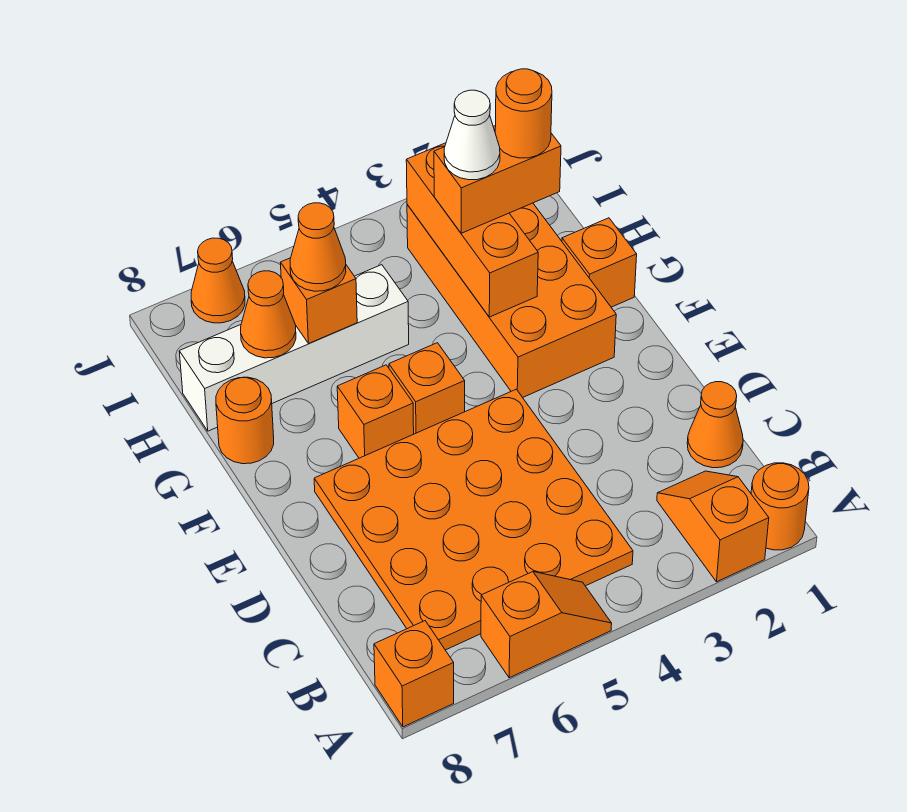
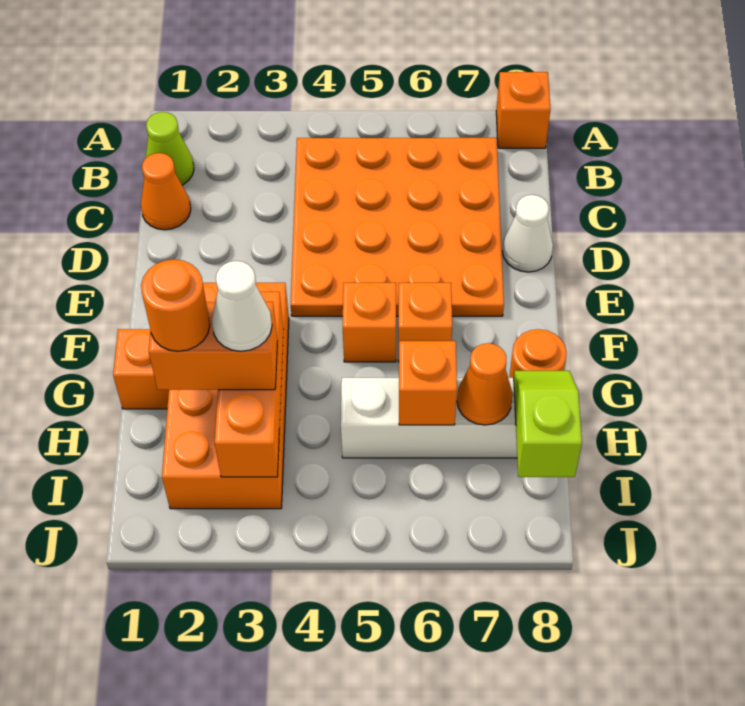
orange round brick A1 level 1 -> none
orange slope A2:B2 level 1 top A -> none
orange slope A5:A6 level 1 top 6 -> none
none -> lime cone B1 level 1
none -> white cone D8 level 1
orange cone H6 level 3 -> none
none -> lime slope H8:I8 level 2 top I
orange cone J7 level 1 -> none

